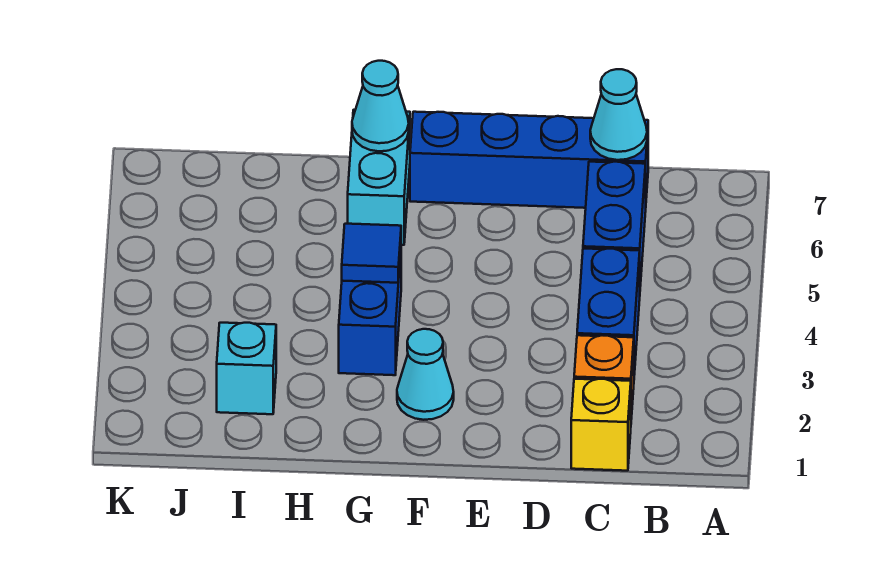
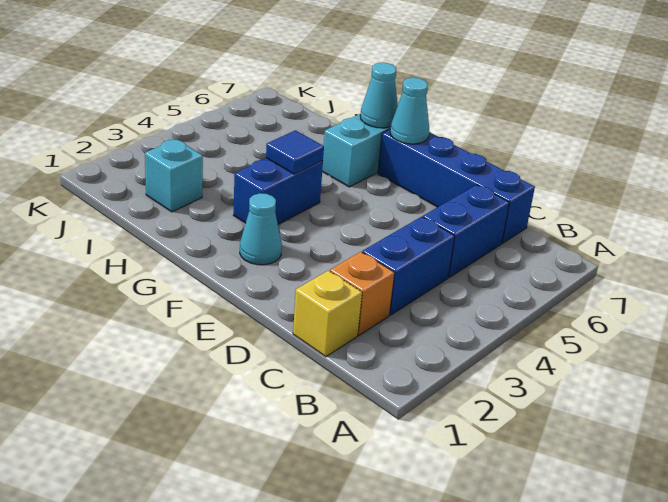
cyan cone C7 level 2 -> cyan cone F7 level 2

